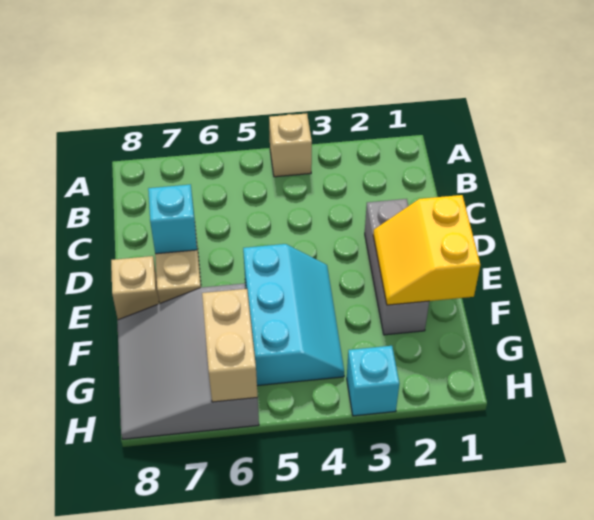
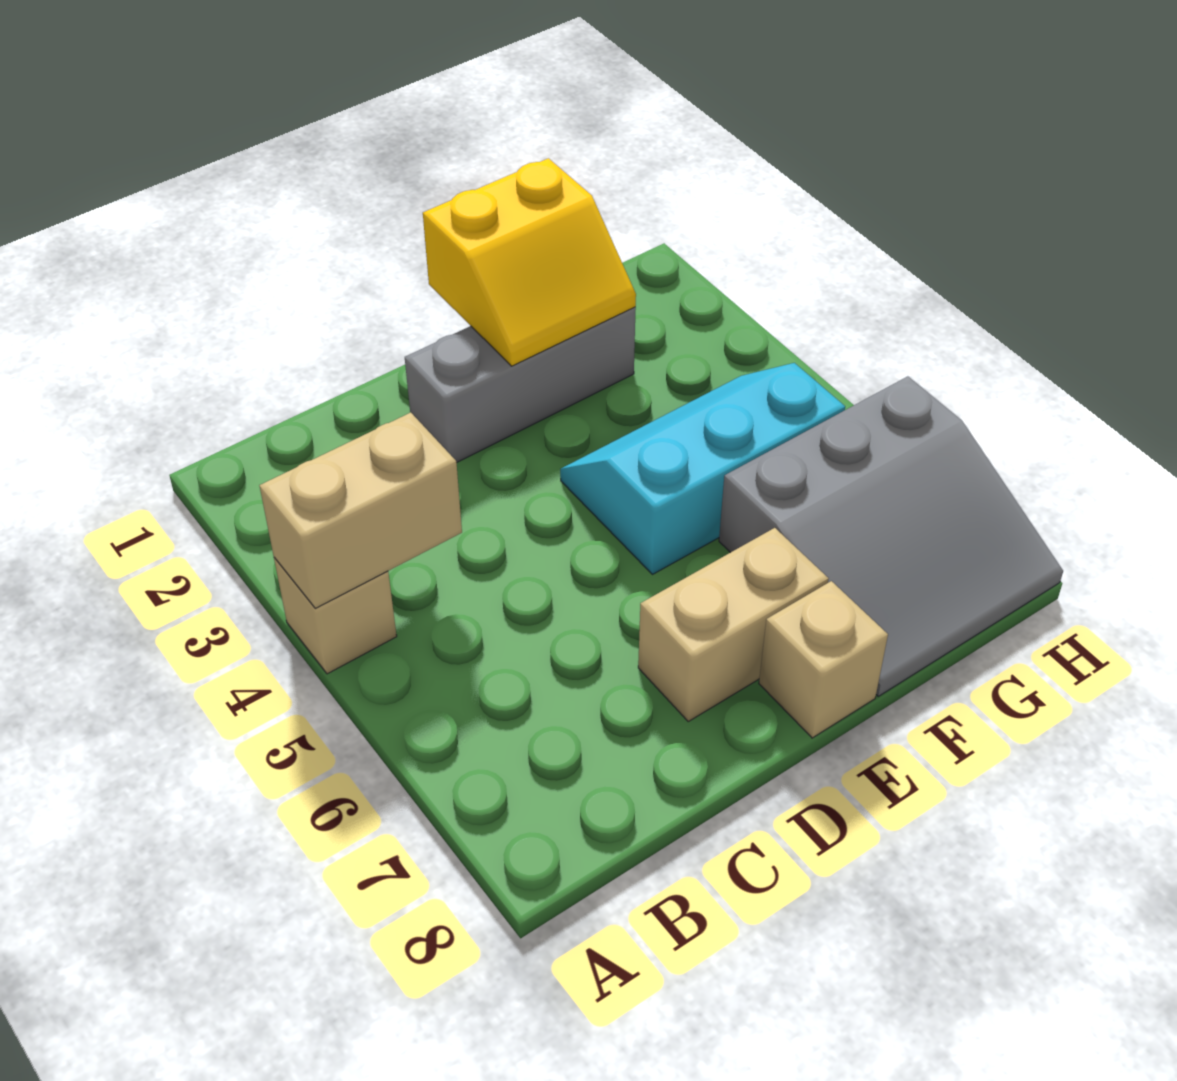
cyan brick D7 level 2 -> none
tan brick G6:H6 level 2 -> tan brick A4:B4 level 2
cyan brick H3 level 1 -> none

